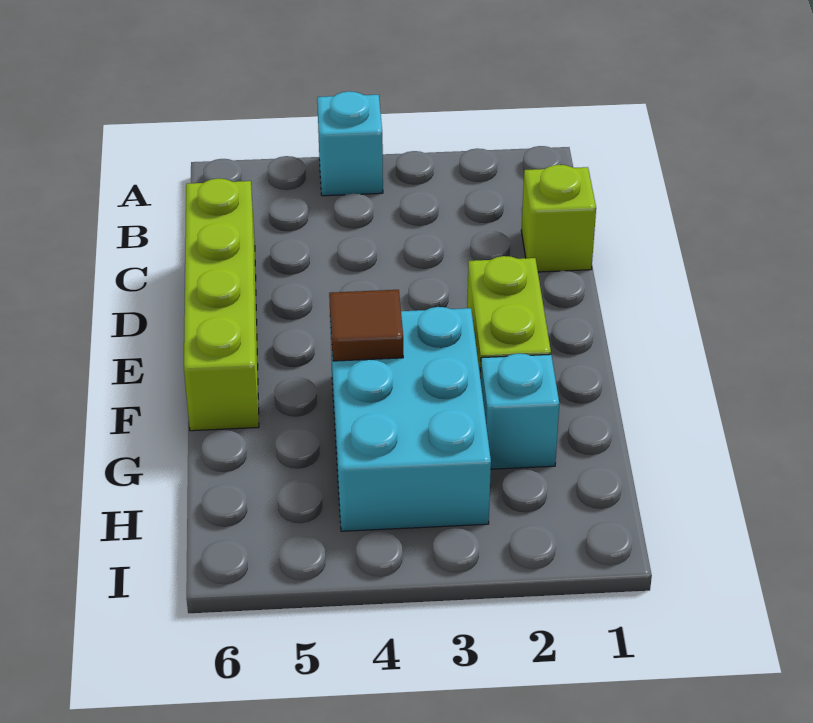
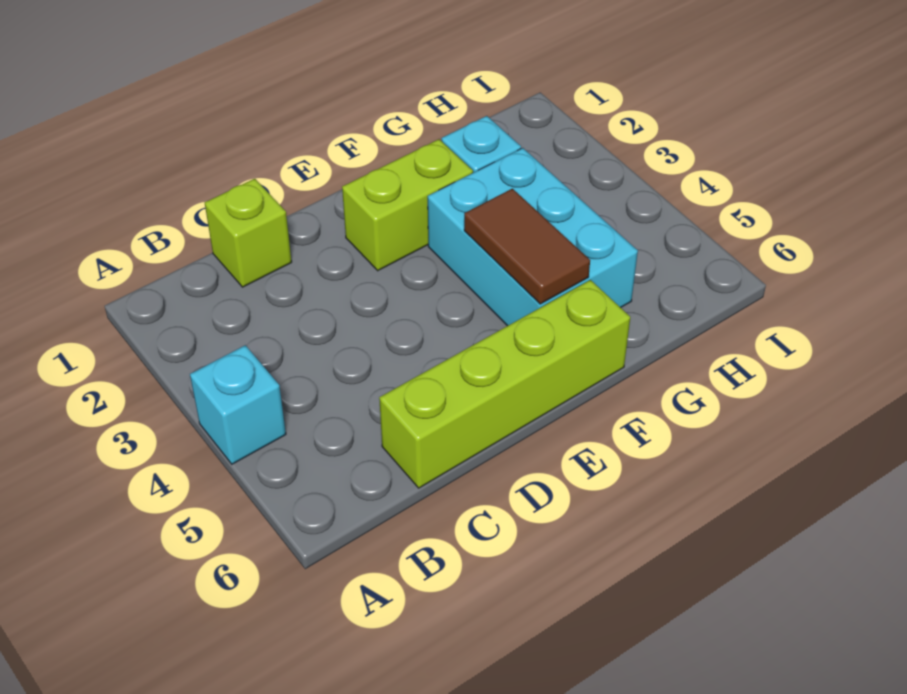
cyan brick F3:H4 level 1 -> cyan brick F3:G5 level 1
brown tile F4 level 2 -> brown tile F4:F5 level 2

